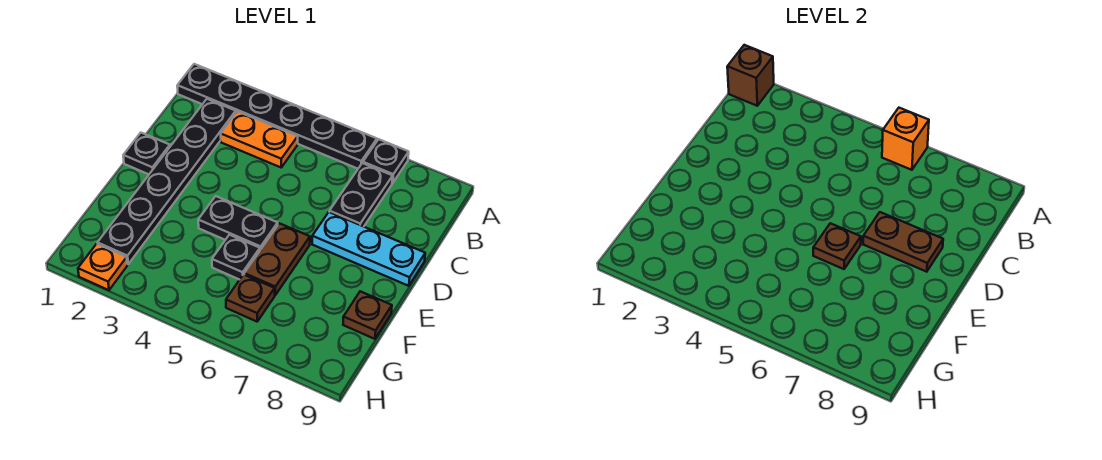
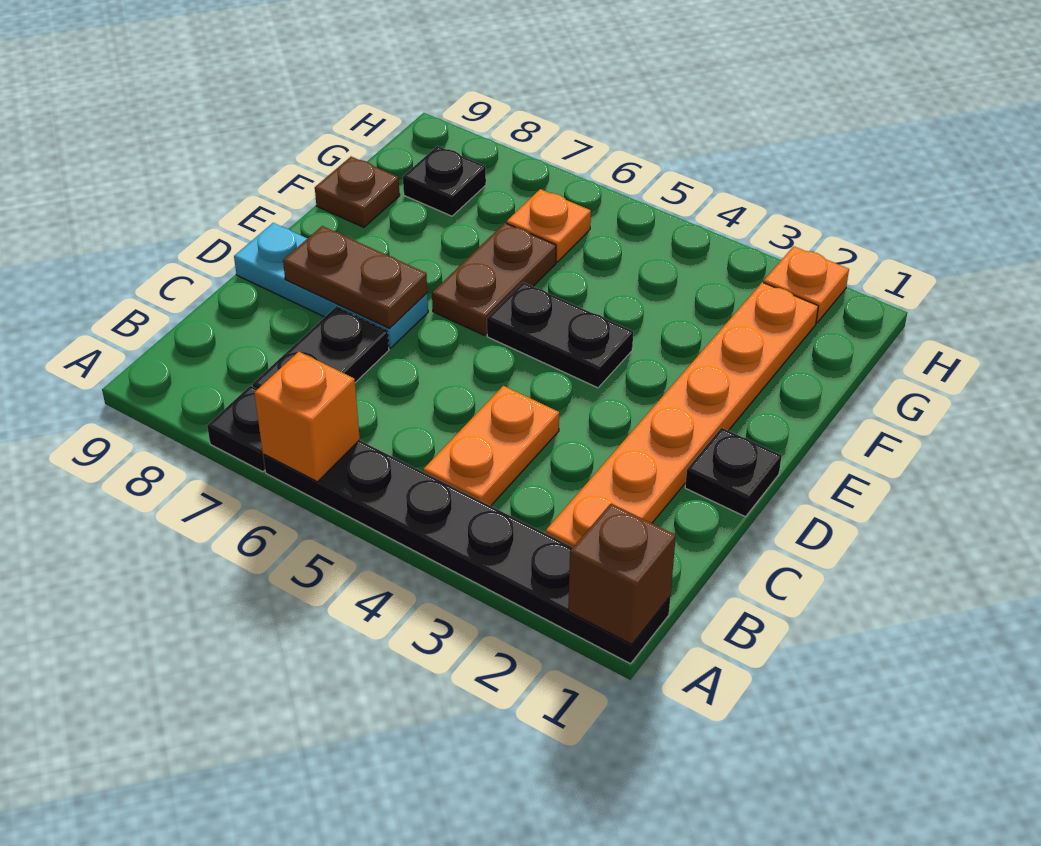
black plate B2:G2 level 1 -> orange plate B2:G2 level 1
orange plate B3:B4 level 1 -> orange plate B4:C4 level 1
brown plate E6 level 2 -> none
black plate F5 level 1 -> black plate G8 level 1
brown plate G6 level 1 -> orange plate G6 level 1

